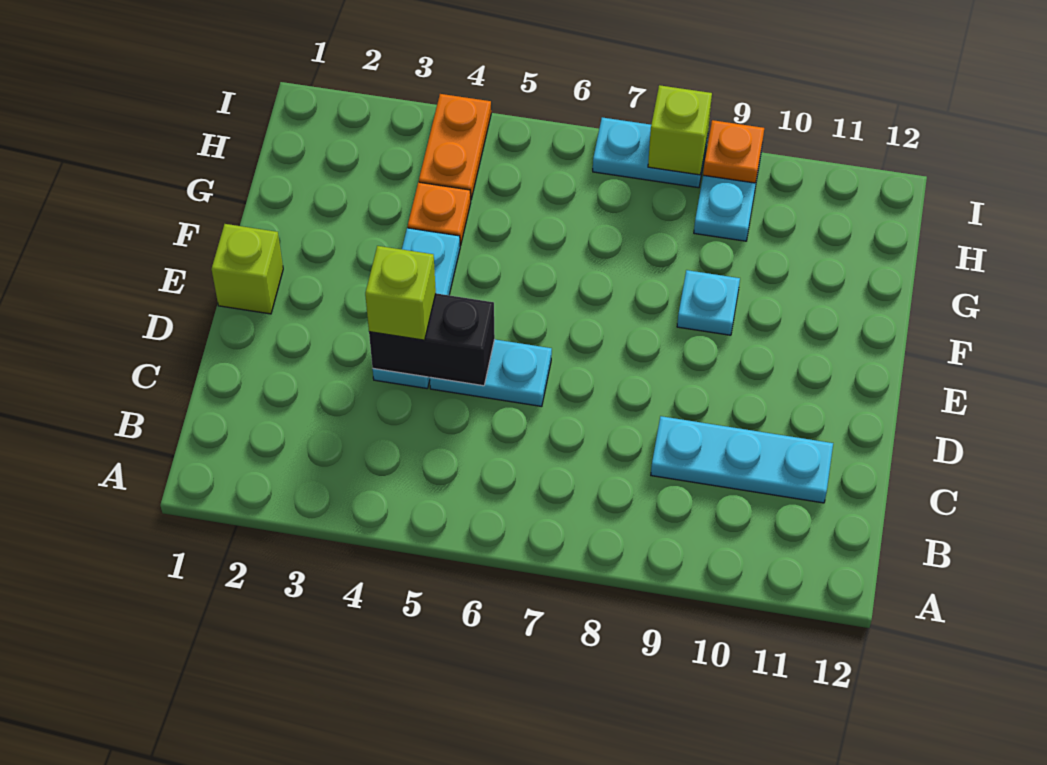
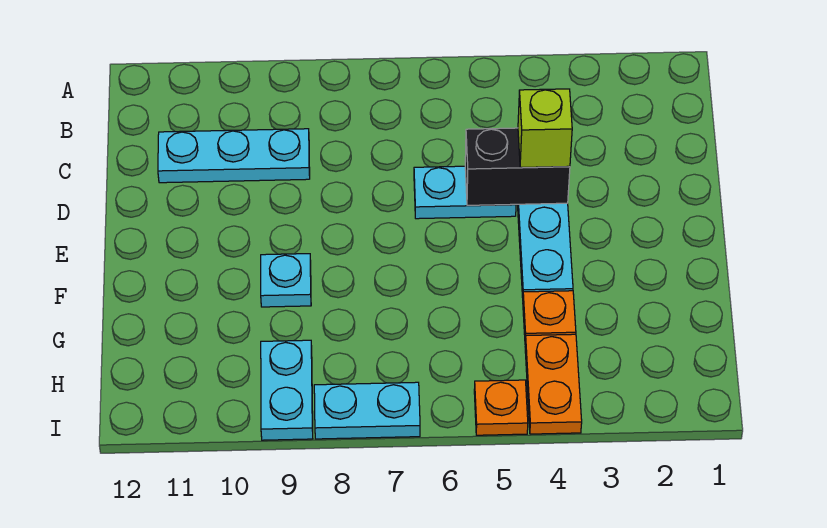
lime brick E1 level 1 -> none
lime brick I8 level 2 -> none
orange plate I9 level 2 -> orange plate I5 level 1

